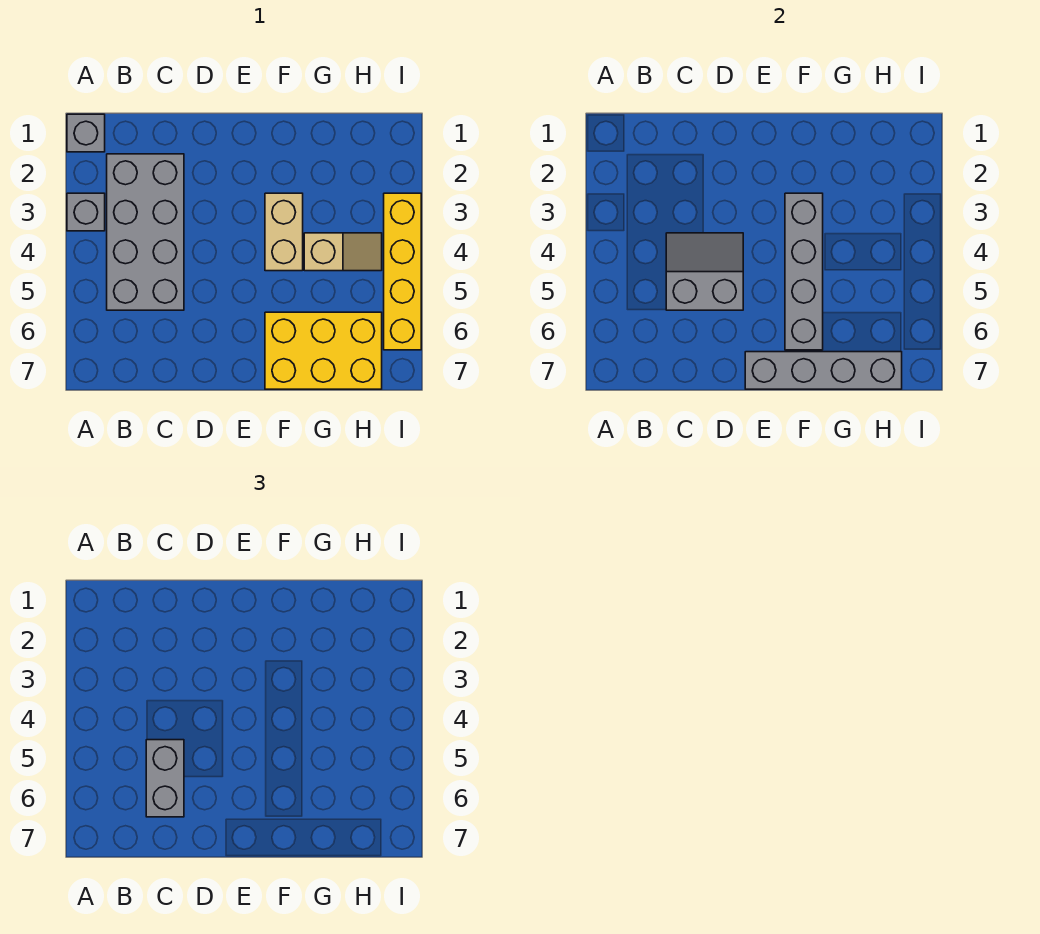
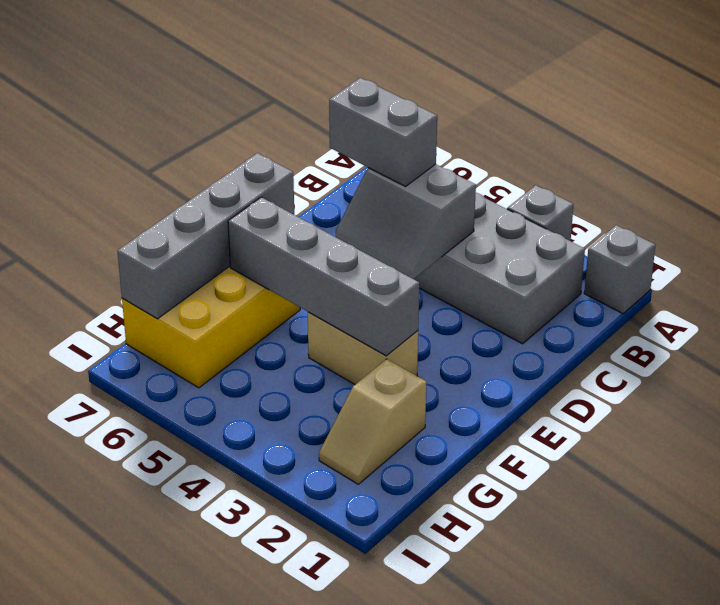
grey slope C4:D5 level 2 top 5 -> grey slope C4:D5 level 2 top C
tan slope G4:H4 level 1 top G -> tan slope G2:H2 level 1 top G
yellow brick I3:I6 level 1 -> none

